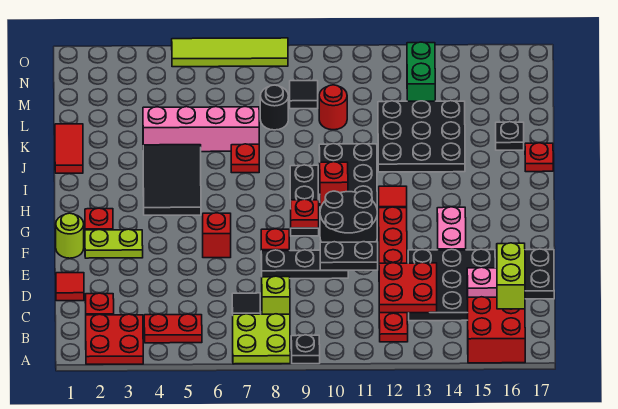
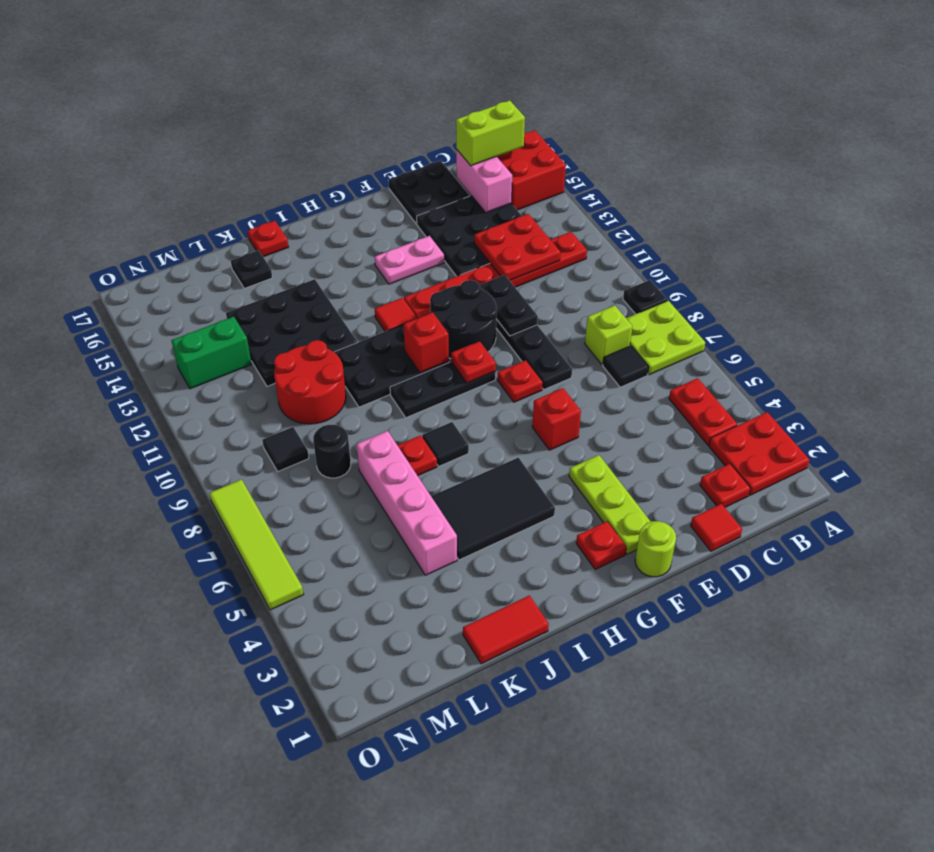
lime plate F2:F3 level 1 -> lime plate F2:F4 level 1
none -> black tile I7 level 1
red round brick L10 level 1 -> red round brick K10:L11 level 1

